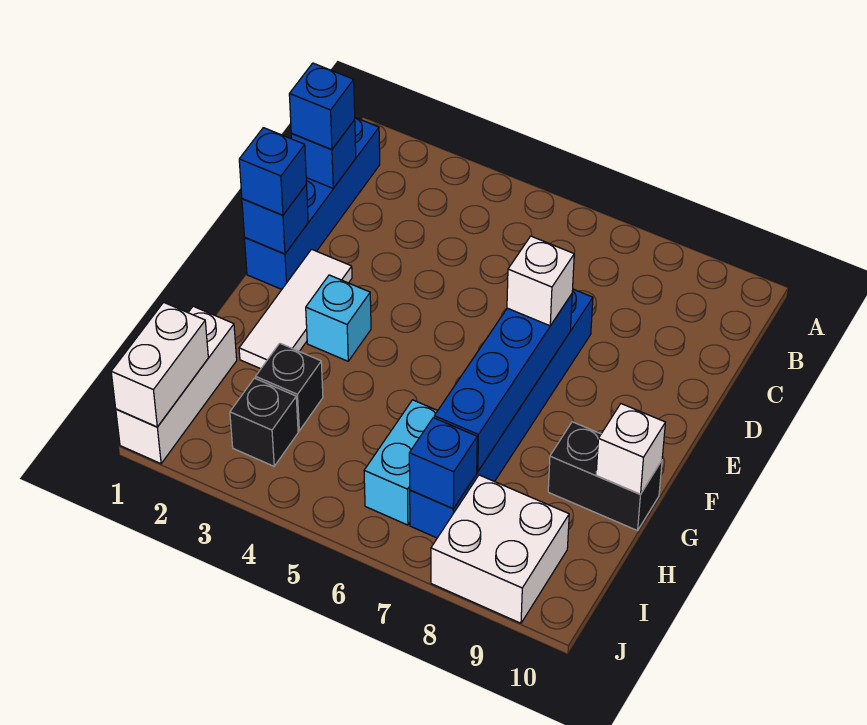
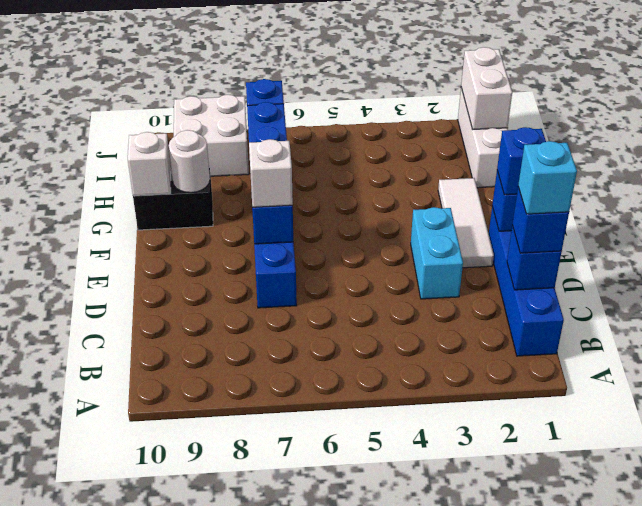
cyan brick F3 level 1 -> cyan brick C1 level 4
none -> white round brick G9 level 2
black brick H3 level 1 -> none
cyan brick H6:I6 level 1 -> cyan brick D3:E3 level 1
black brick I3 level 1 -> none

